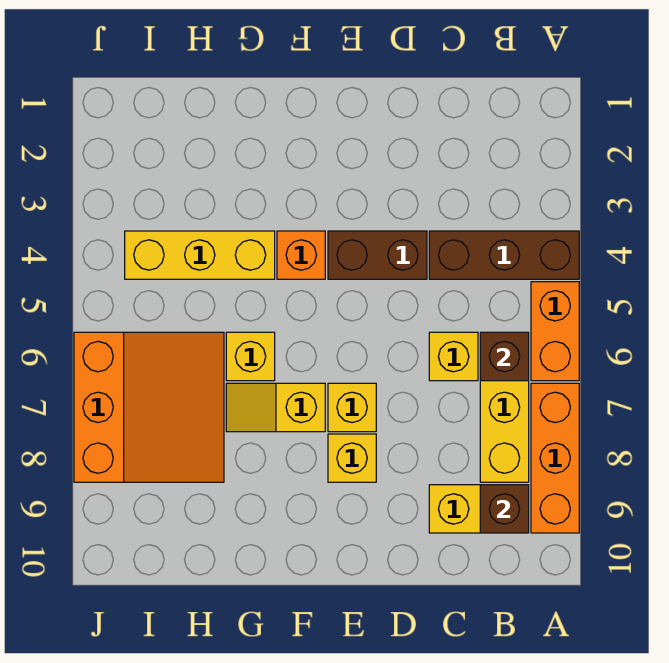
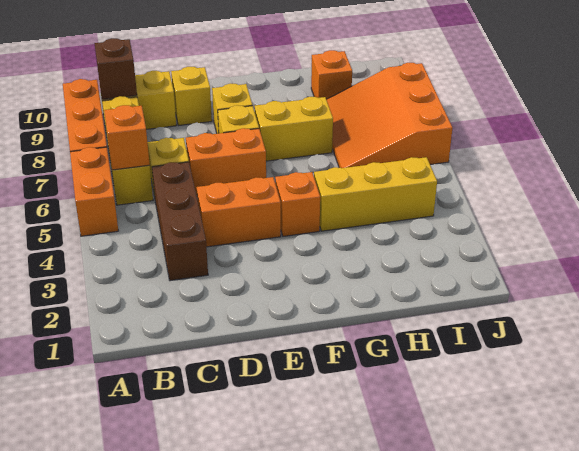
brown brick A4:C4 level 1 -> brown brick C3:C5 level 1
brown brick B6 level 2 -> orange brick B6 level 2
brown brick D4:E4 level 1 -> orange brick D4:E4 level 1
none -> orange brick D6:E6 level 1
yellow slope F7:G7 level 1 top F -> yellow brick F7:G7 level 1
yellow brick G6 level 1 -> yellow brick D9 level 1
none -> orange brick H9 level 1

